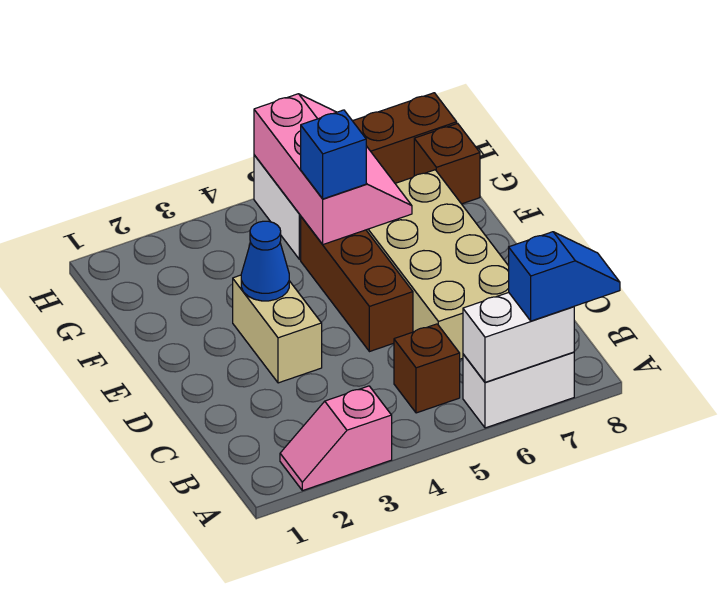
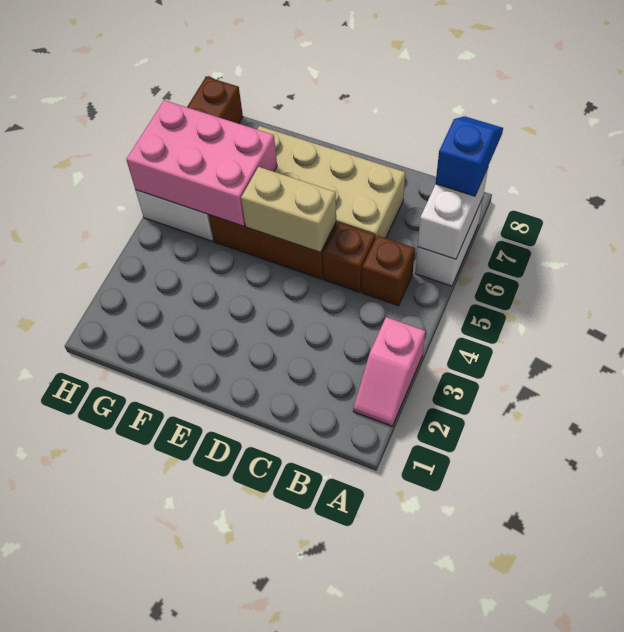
tan brick D3:E3 level 1 -> tan brick D5:E5 level 2
blue cone E3 level 2 -> none
pink slope F5:H6 level 2 top 5 -> pink brick F5:H6 level 2
blue brick F5 level 3 -> none
brown brick G8 level 1 -> brown brick C5 level 1

